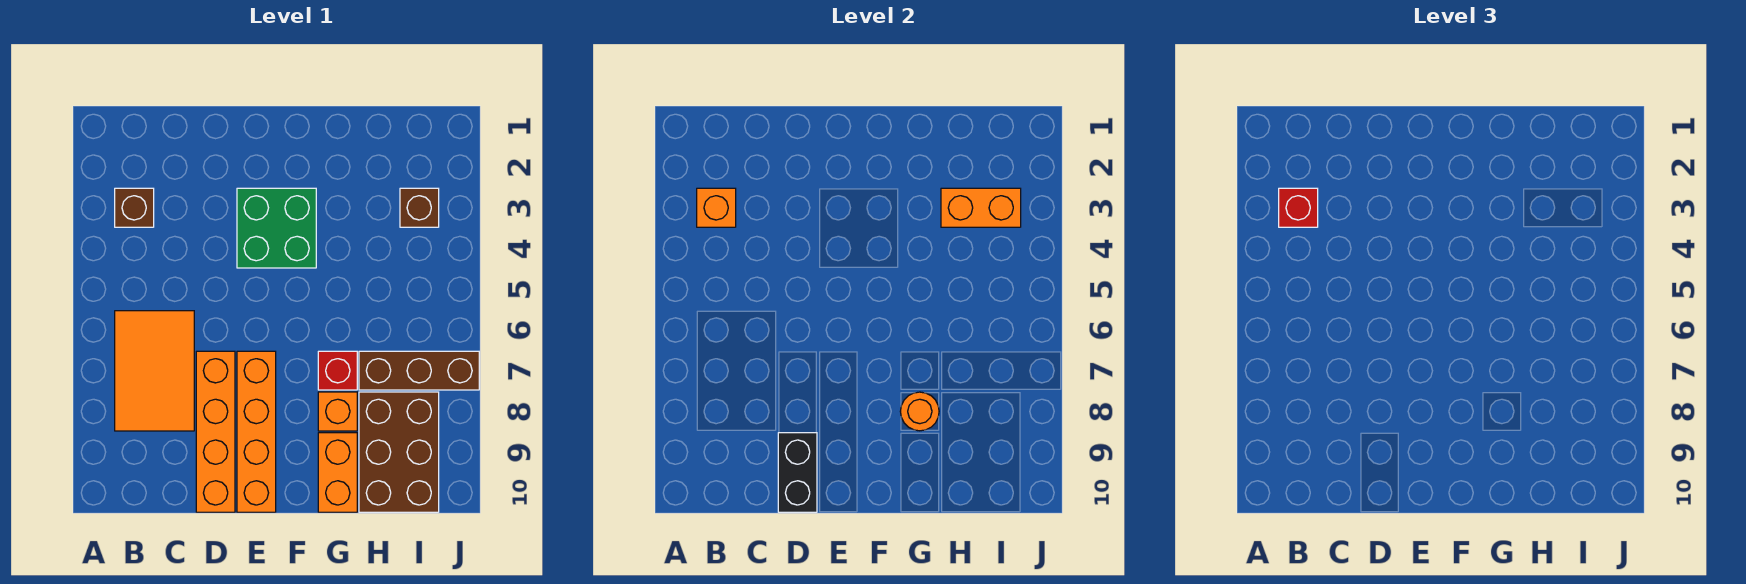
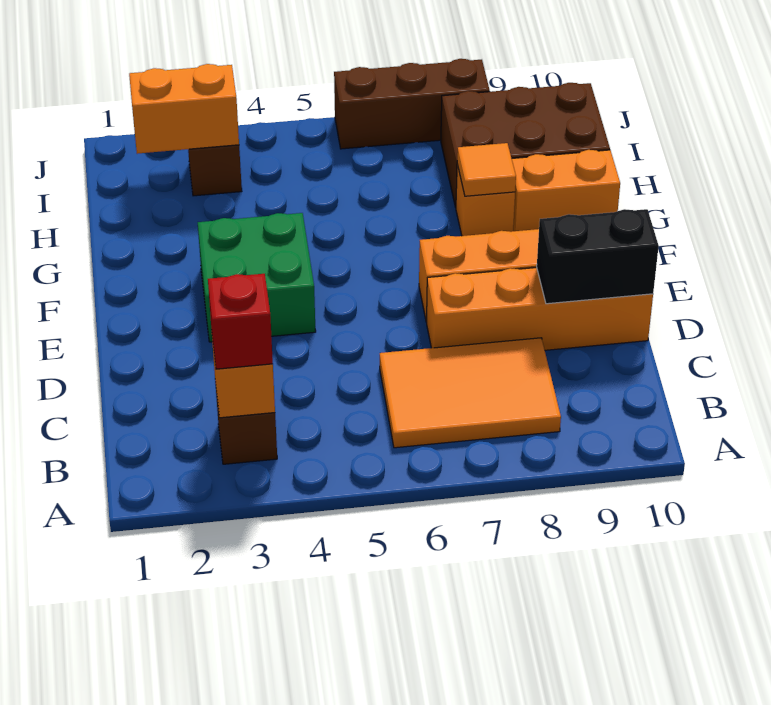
red brick G7 level 1 -> none
orange round brick G8 level 2 -> orange tile G8 level 2
orange brick H3:I3 level 2 -> orange brick I2:I3 level 2
brown brick H7:J7 level 1 -> brown brick J6:J8 level 1

